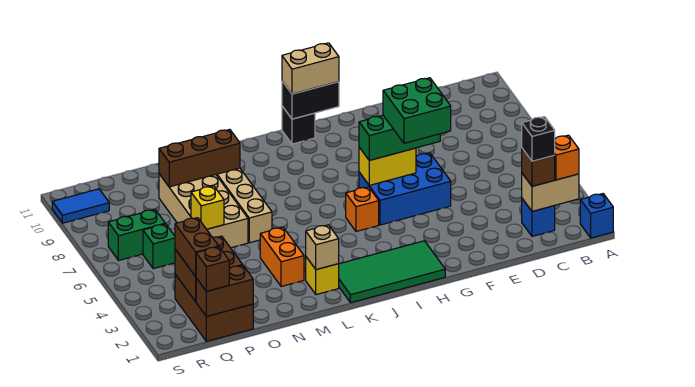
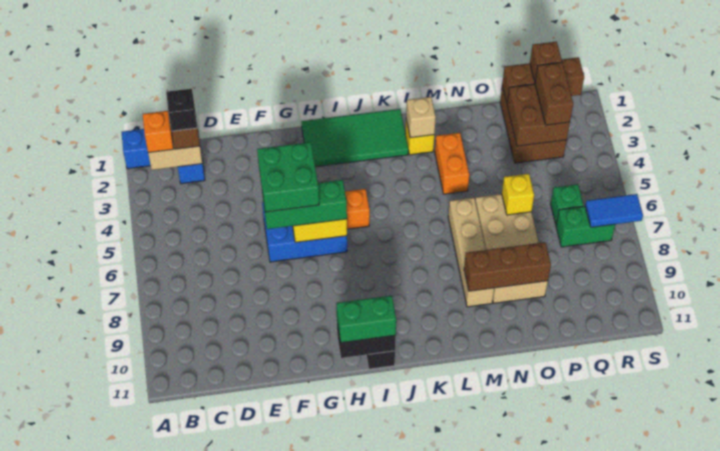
tan brick H11:I11 level 3 -> green brick H11:I11 level 3
brown brick P1:Q1 level 2 -> brown brick P1:R1 level 2
blue tile R10:S10 level 1 -> blue tile R7:S7 level 2

